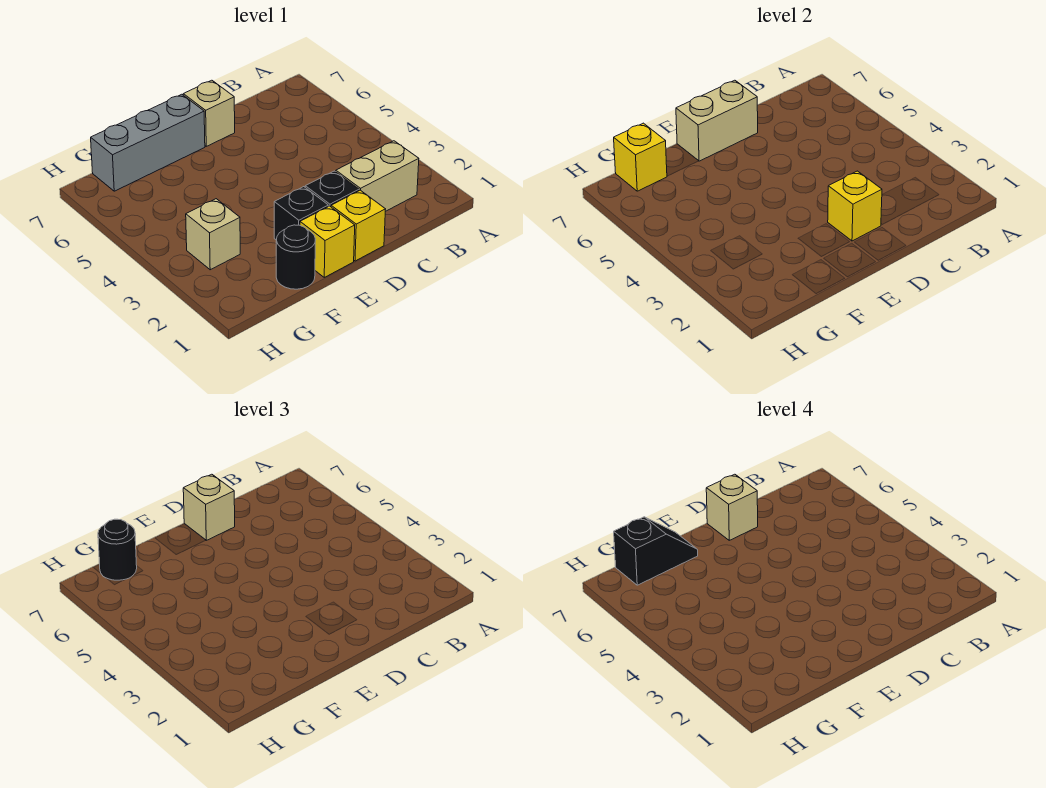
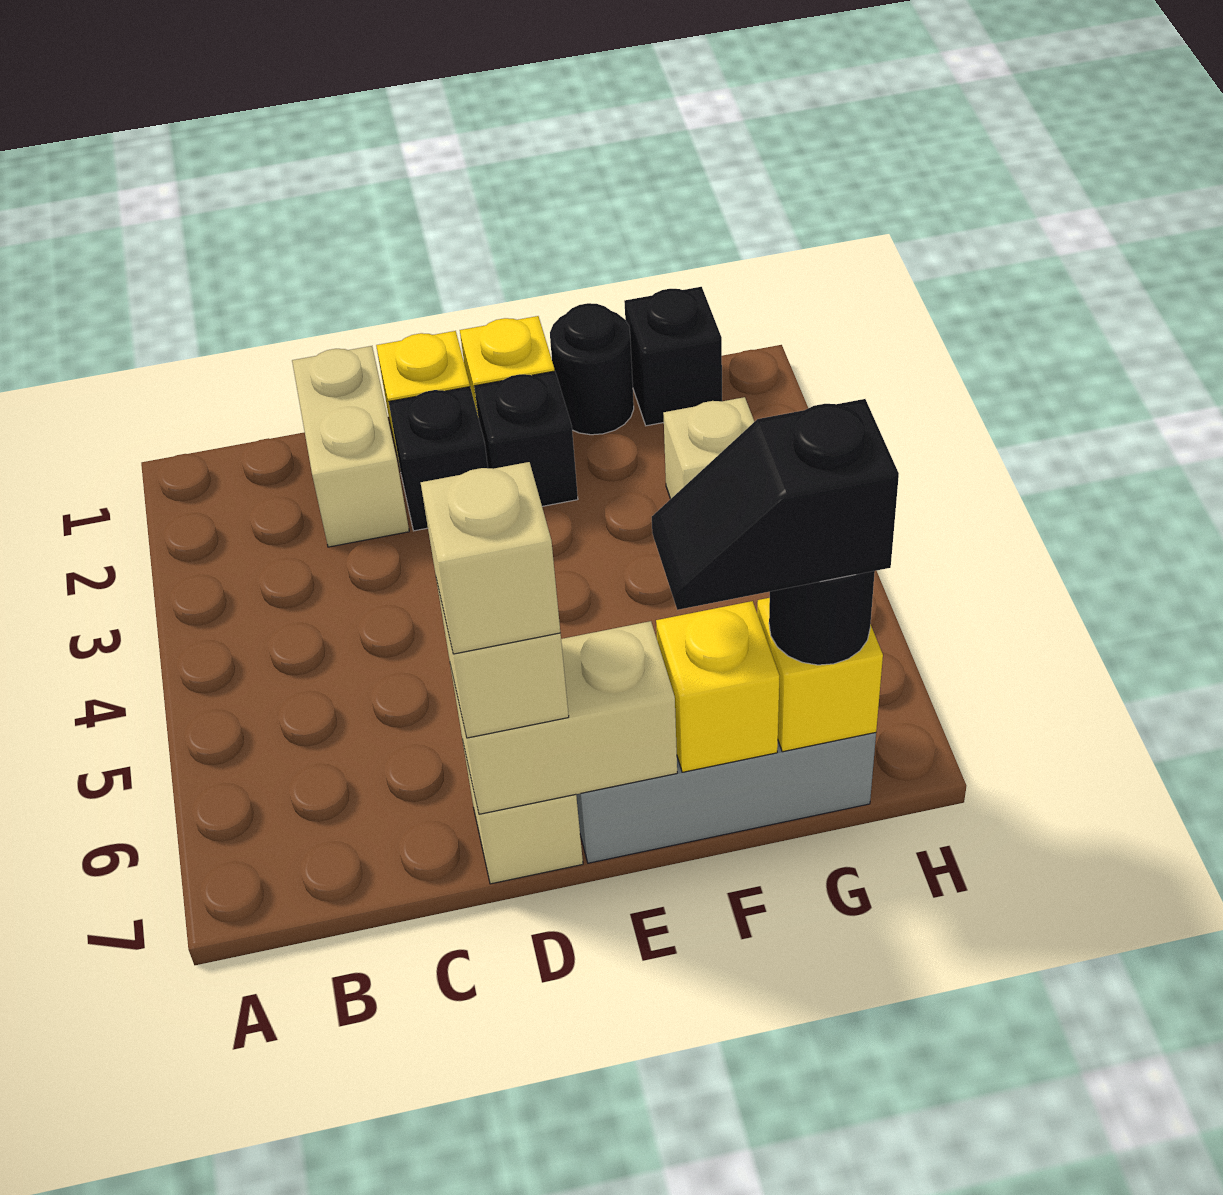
tan brick B2:C2 level 1 -> tan brick C1:C2 level 1
yellow brick D2 level 2 -> yellow brick F7 level 2
none -> black brick G1 level 1

